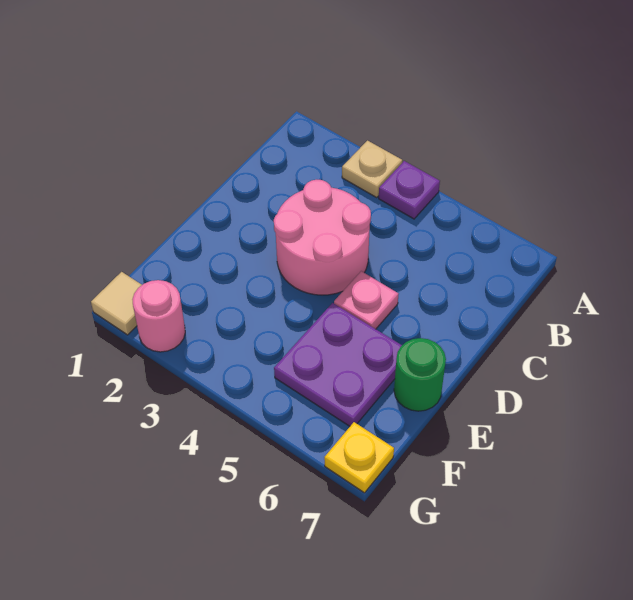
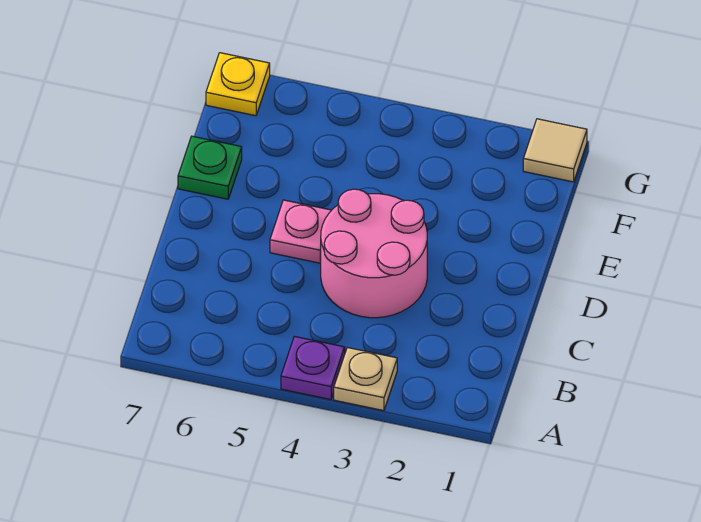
purple plate E5:F6 level 1 -> none
green round brick E7 level 1 -> green plate E7 level 1
pink round brick G2 level 1 -> none

